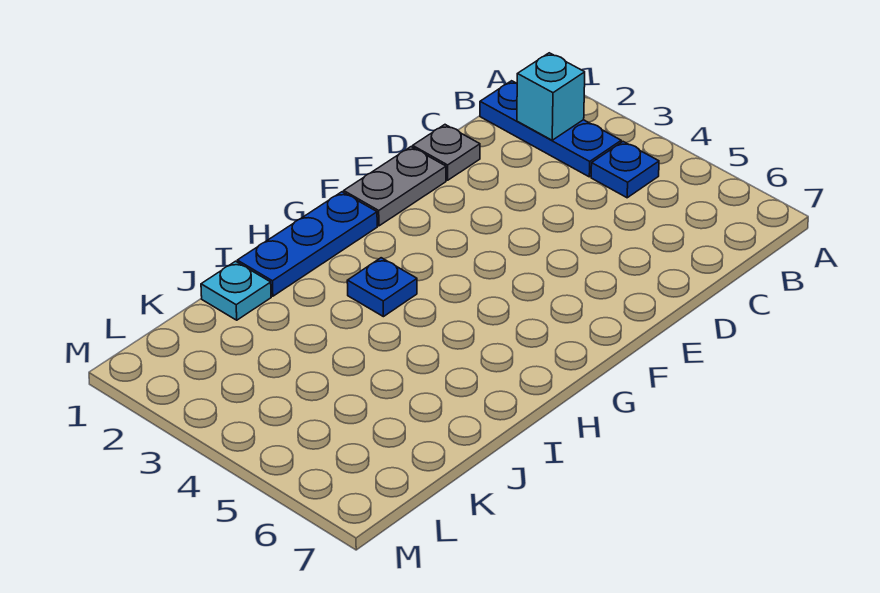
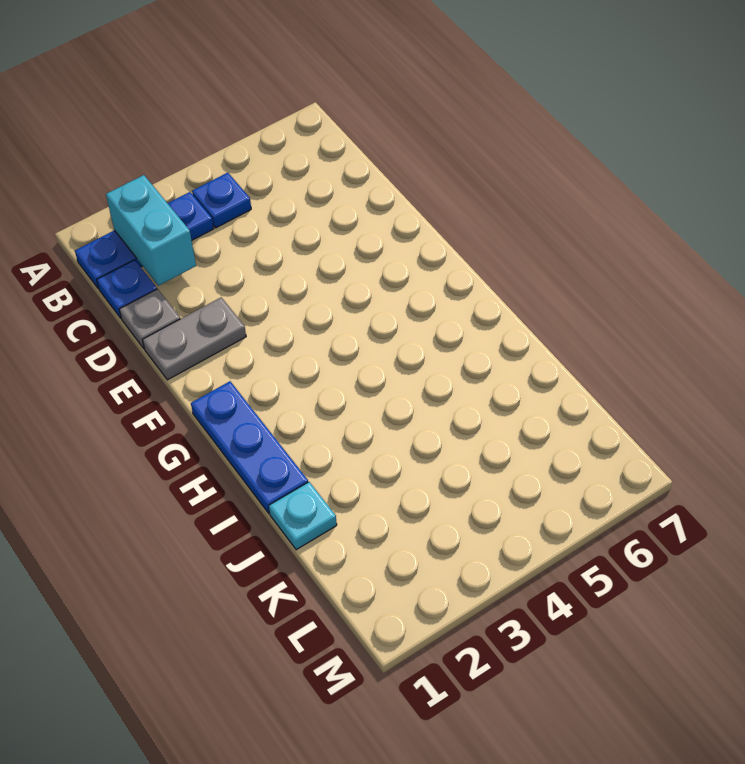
cyan brick B2 level 2 -> cyan brick B2:C2 level 2
grey plate E1:F1 level 1 -> grey plate E1:E2 level 1
blue plate H3 level 1 -> blue plate C1 level 1

